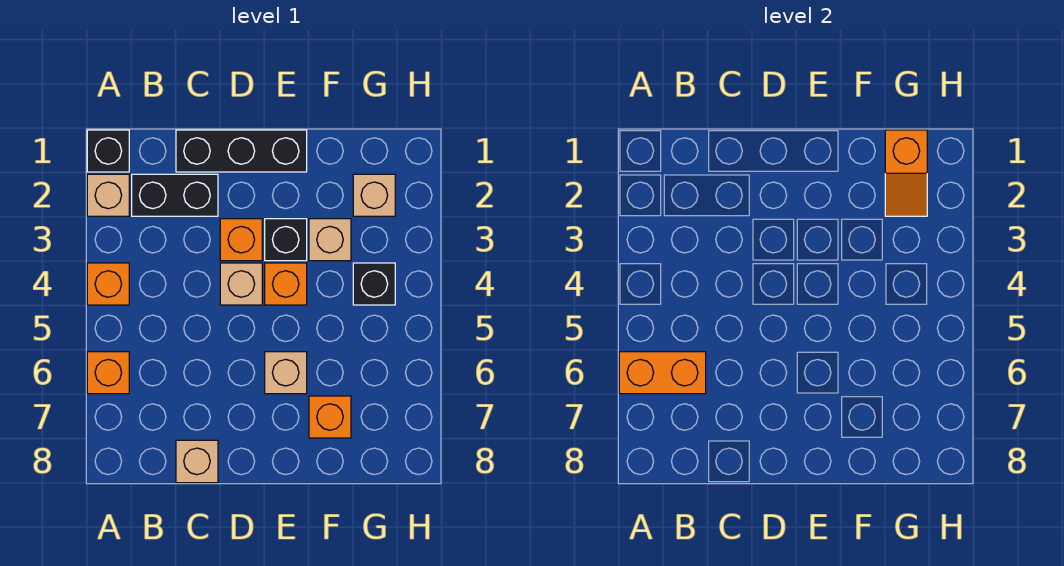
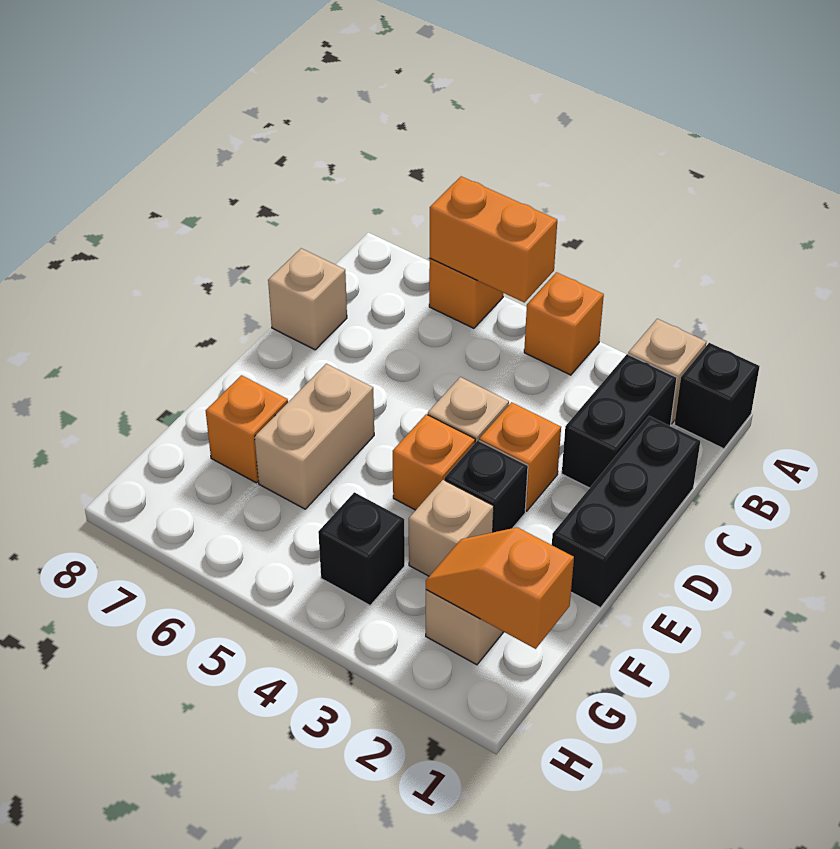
orange brick A6:B6 level 2 -> orange brick A5:A6 level 2
tan brick E6 level 1 -> tan brick E6:F6 level 1

